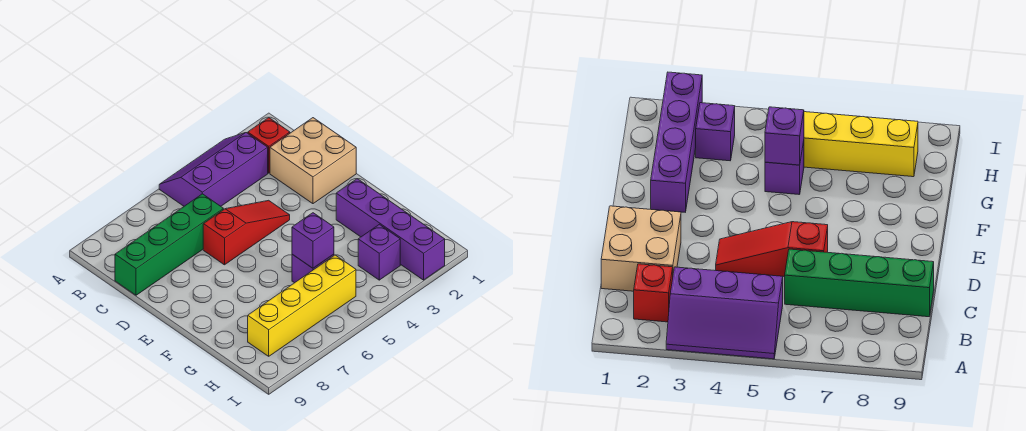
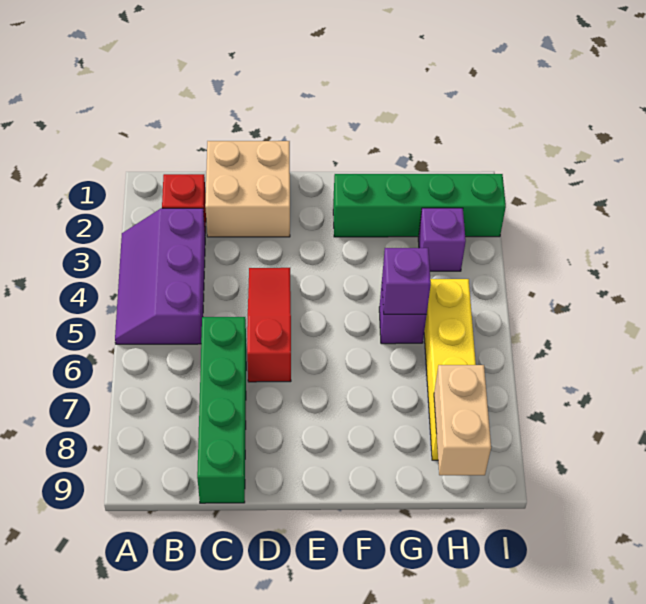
purple brick F2:I2 level 1 -> green brick F2:I2 level 1
none -> tan brick H8:H9 level 2

